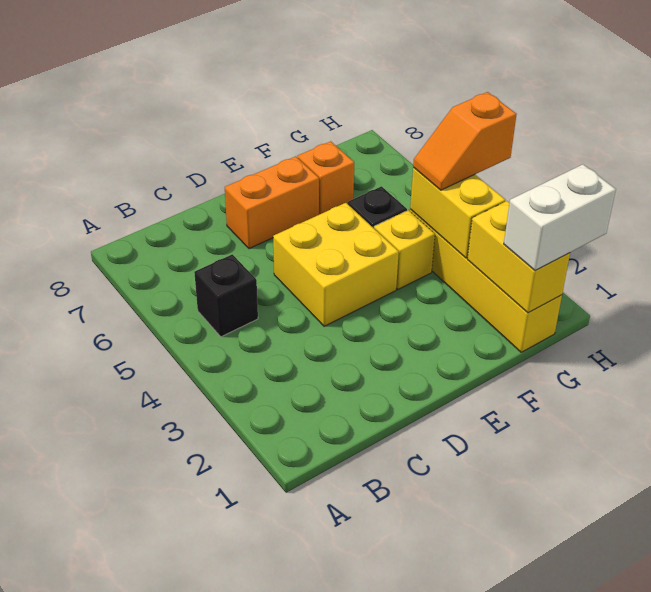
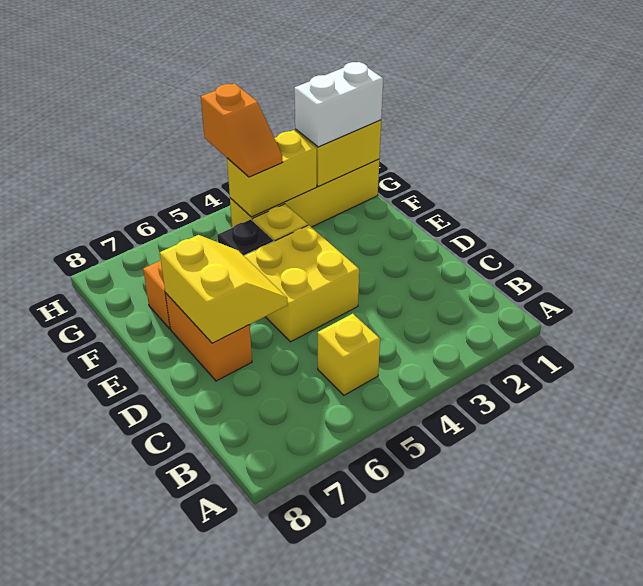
black brick B5 level 1 -> yellow brick B5 level 1
none -> yellow slope D6:E7 level 2 top 7
white brick G1:H1 level 3 -> white brick G1:G2 level 3

